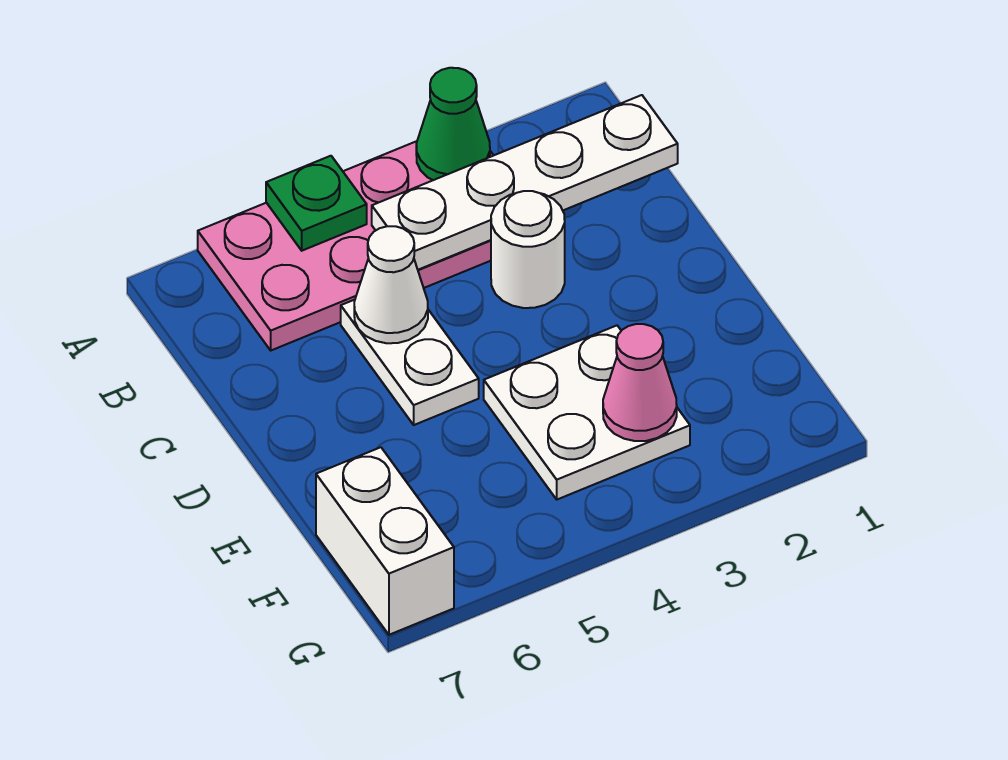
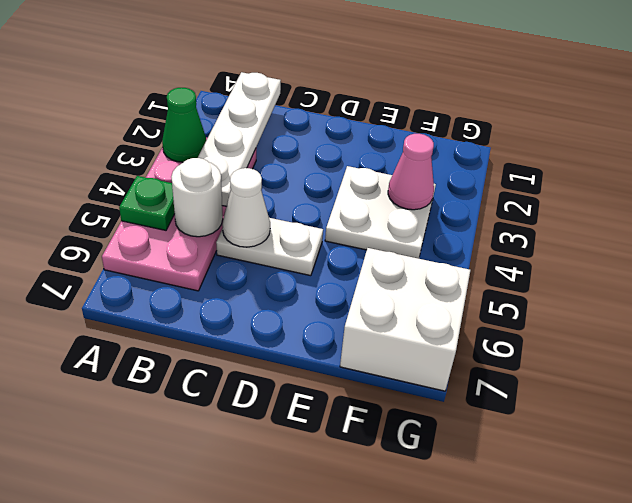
white round brick C3 level 1 -> white round brick B5 level 2
white brick F7:G7 level 1 -> white brick F6:G7 level 1

